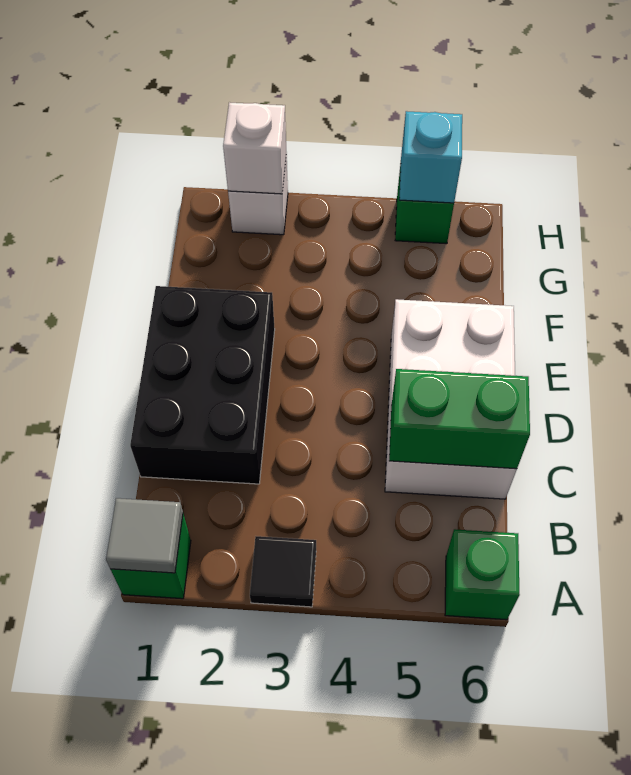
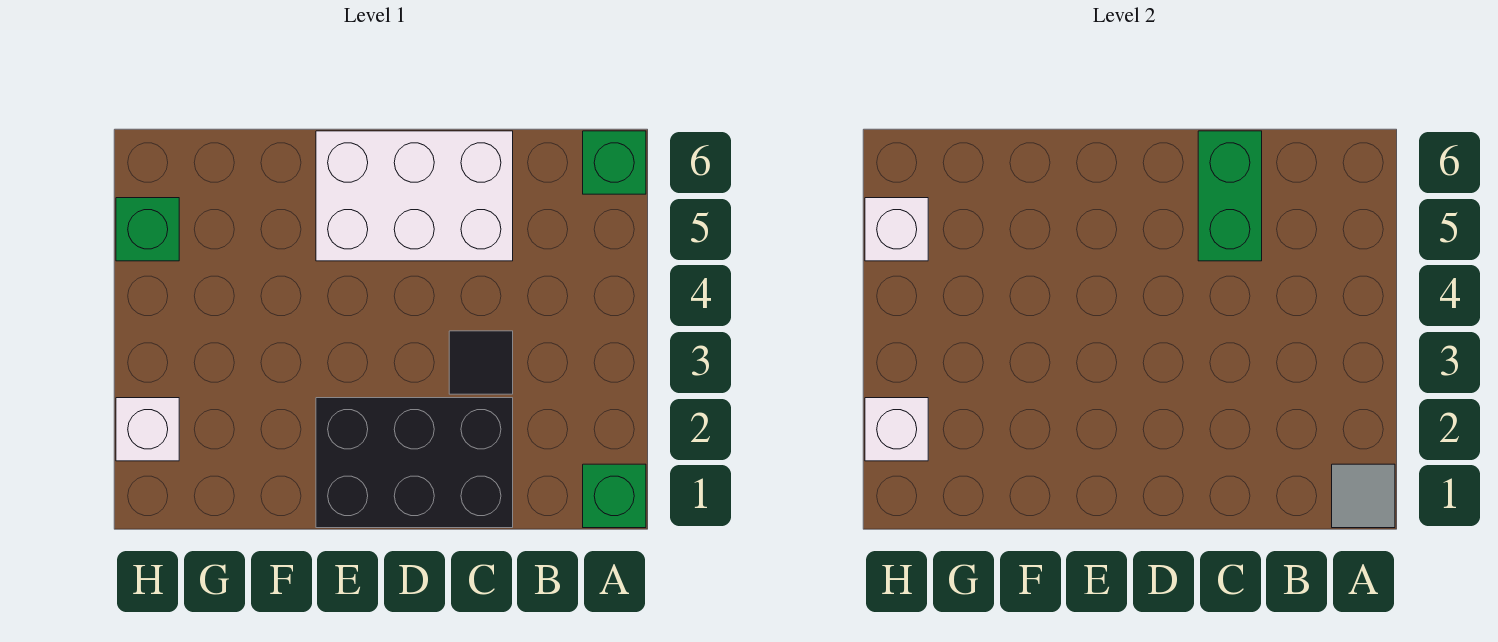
black tile A3 level 1 -> black tile C3 level 1
cyan brick H5 level 2 -> white brick H5 level 2

